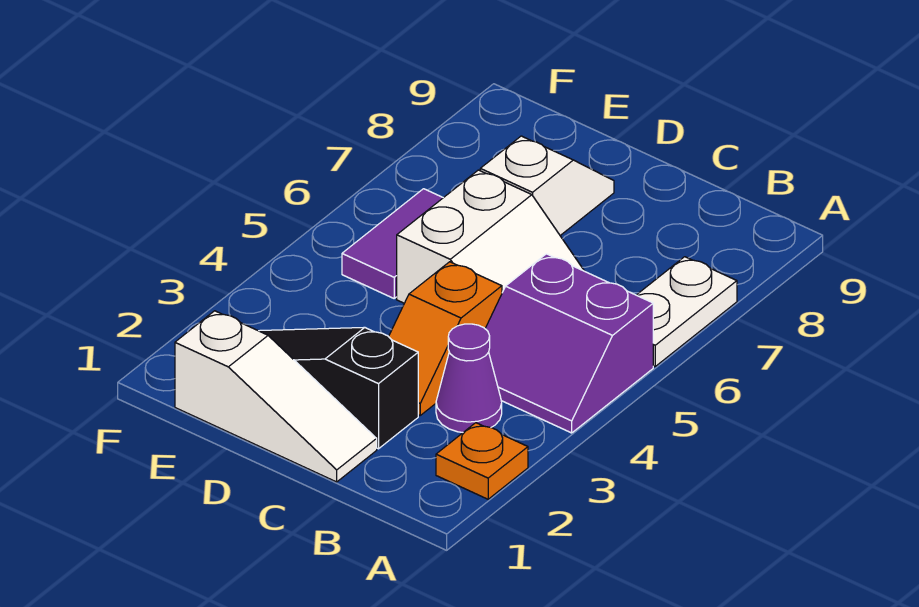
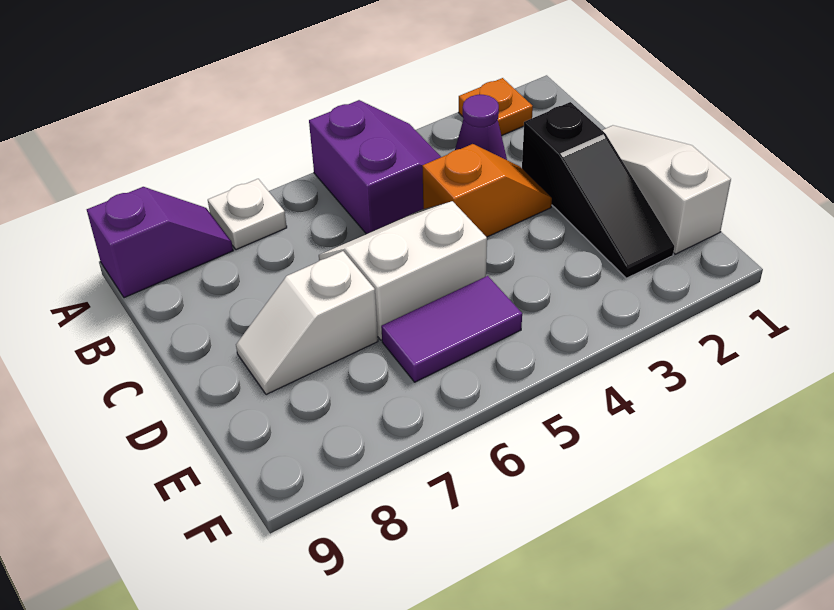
white plate A6:A7 level 1 -> white plate A7 level 1
none -> purple slope A8:A9 level 1 top 9

